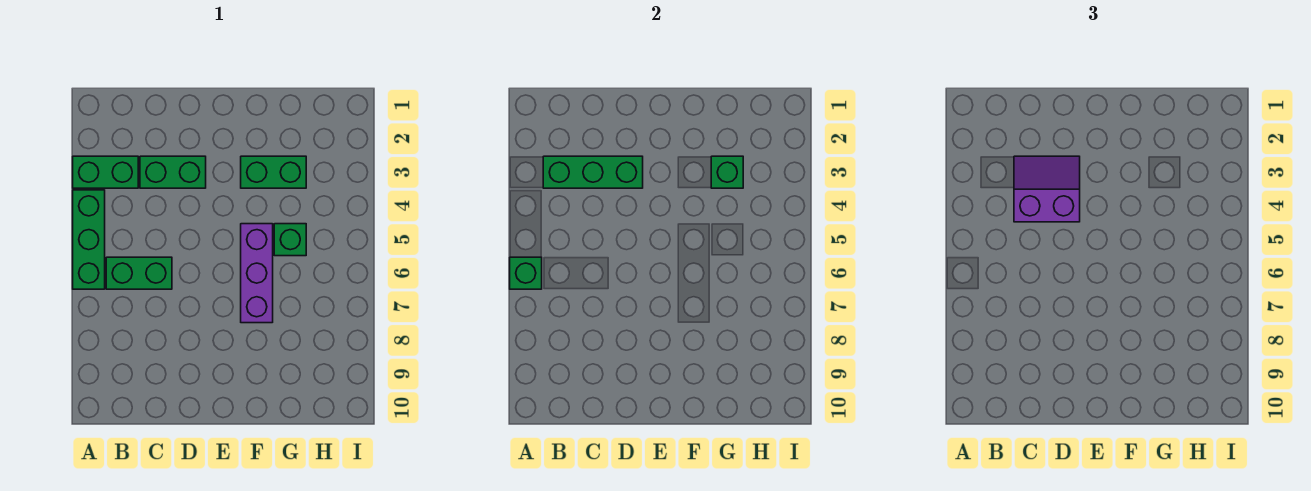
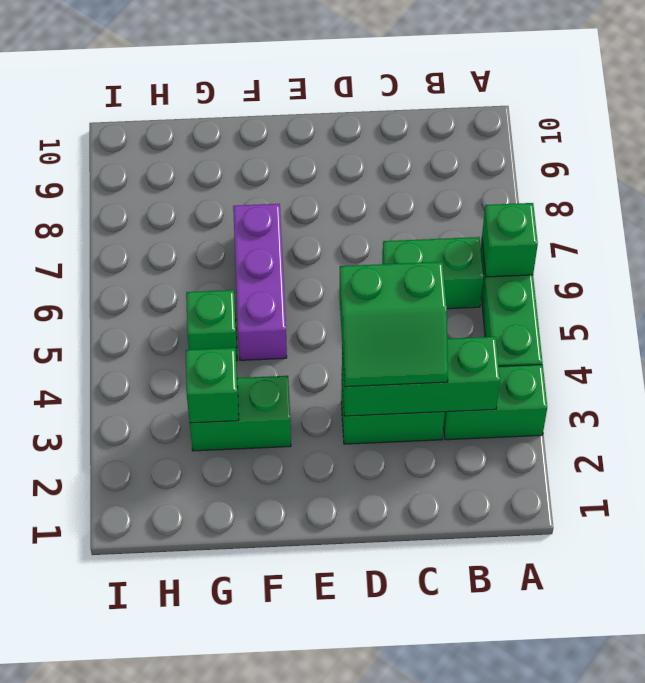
purple slope C3:D4 level 3 top 4 -> green slope C3:D4 level 3 top 4

